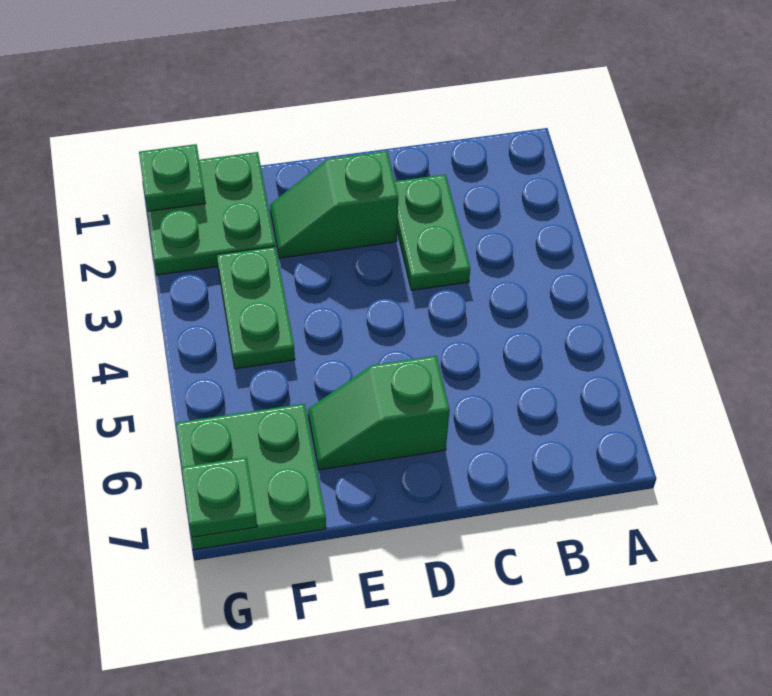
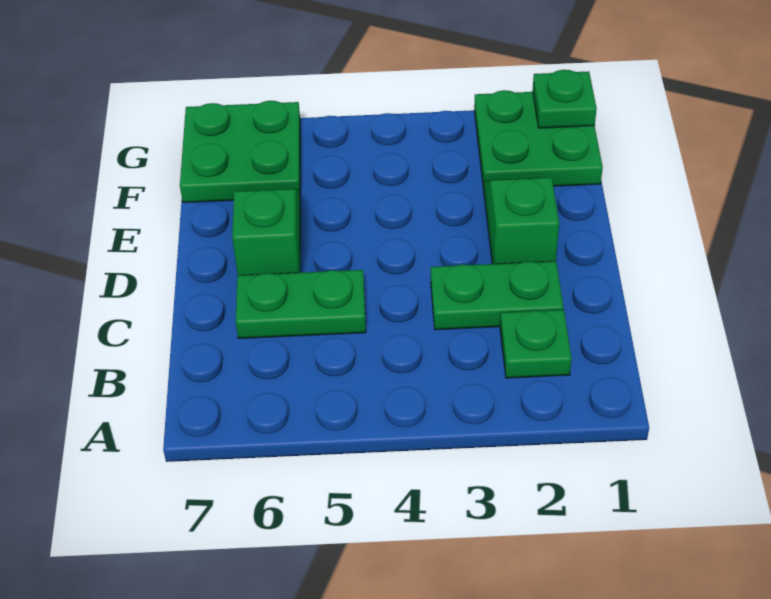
green plate F3:F4 level 1 -> green plate C5:C6 level 1
green plate G7 level 2 -> green plate B2 level 1

